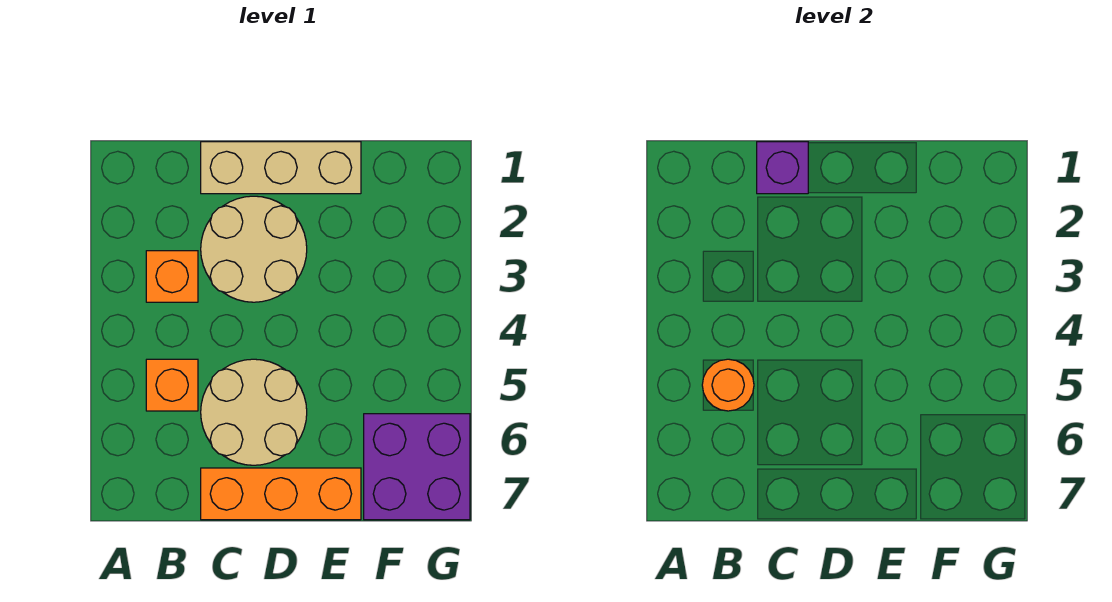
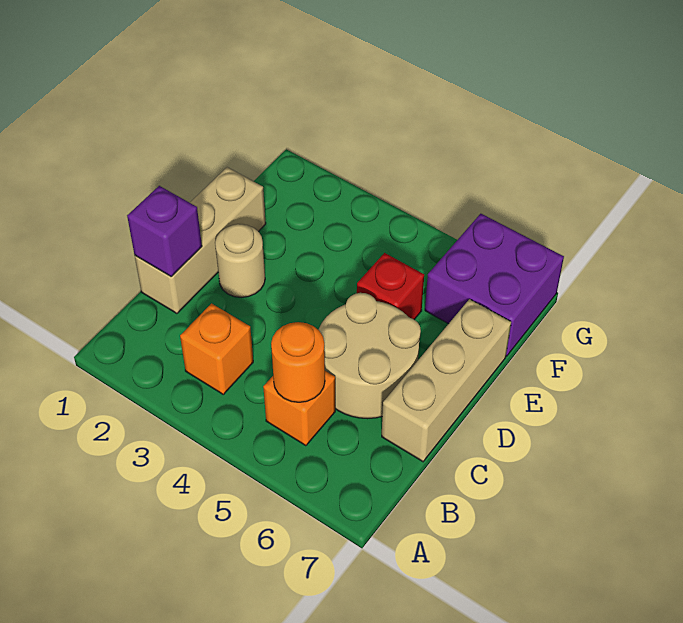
tan round brick C2:D3 level 1 -> tan round brick D2 level 1
orange brick C7:E7 level 1 -> tan brick C7:E7 level 1
none -> red brick E5 level 1

